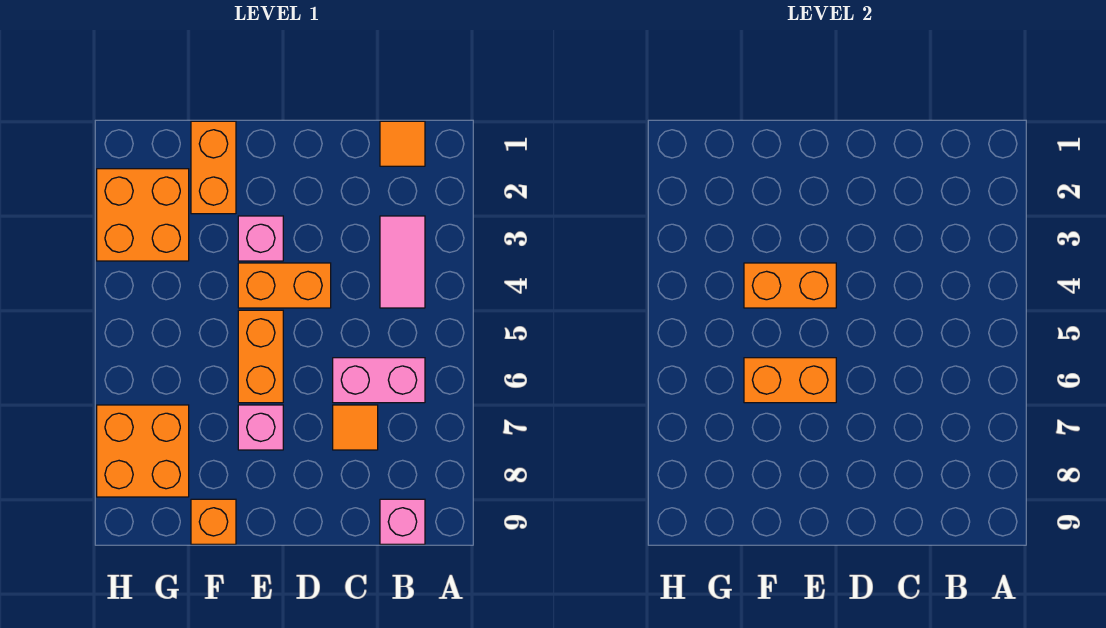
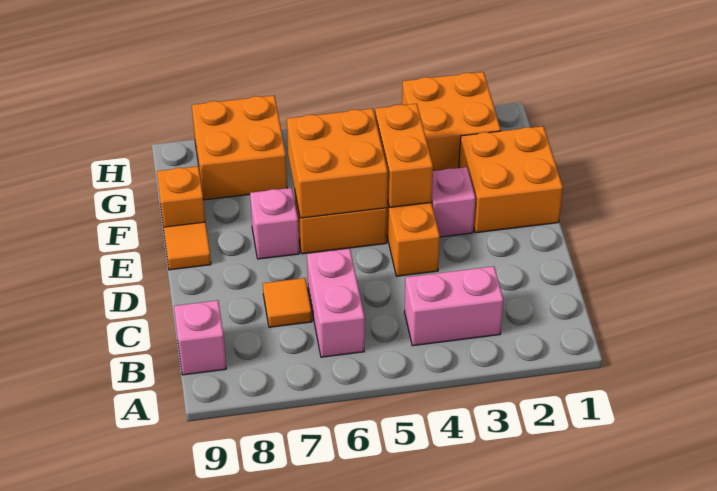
orange tile B1 level 1 -> orange tile E9 level 1
pink tile B3:B4 level 1 -> pink brick B3:B4 level 1
orange brick E6:F6 level 2 -> orange brick E5:F6 level 2
orange brick F1:F2 level 1 -> orange brick E1:F2 level 1

